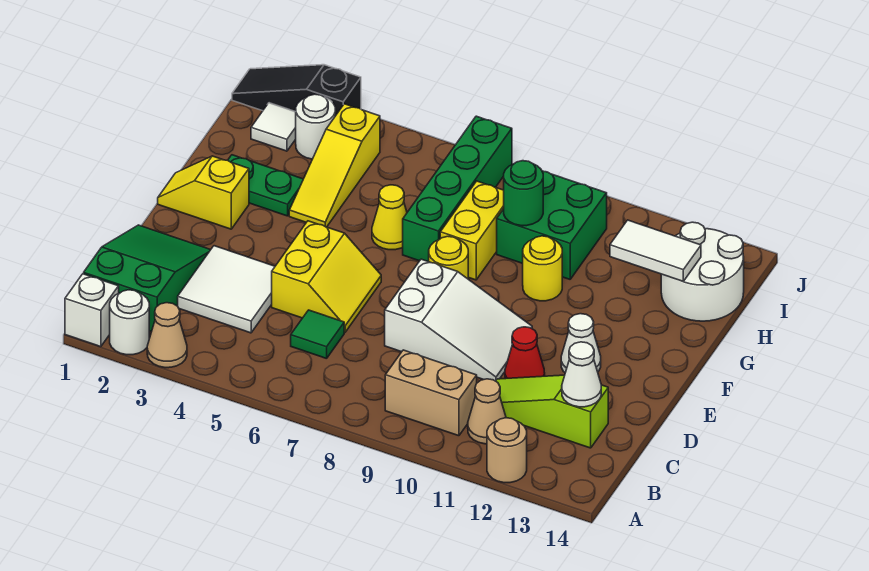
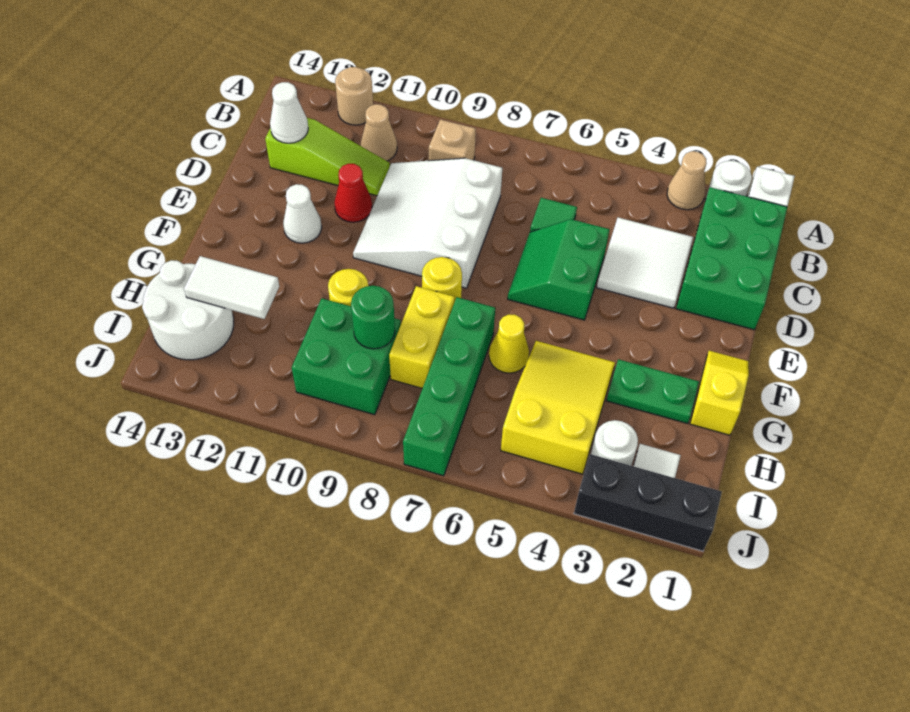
green slope B1:D2 level 1 top B -> green brick B1:D2 level 1
tan brick B9:B10 level 1 -> tan brick B9 level 1
yellow slope D5:E6 level 1 top 5 -> green slope D5:E6 level 1 top 5
white slope D8:E10 level 1 top 8 -> white slope C8:E10 level 1 top 8
yellow slope F1:F2 level 1 top 2 -> yellow slope F1:G1 level 1 top G
yellow slope G4:I4 level 1 top I -> yellow slope G4:I5 level 1 top I
black slope J1:J3 level 1 top 3 -> black brick J1:J3 level 1

